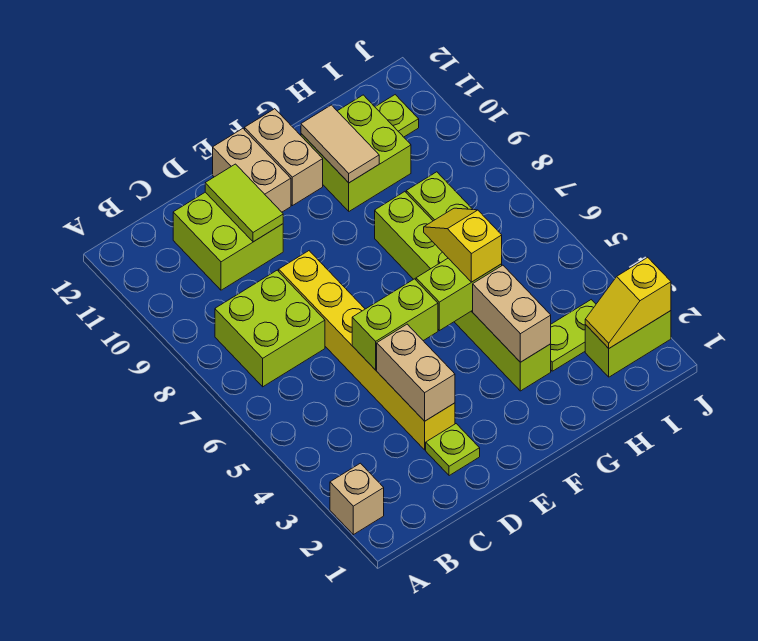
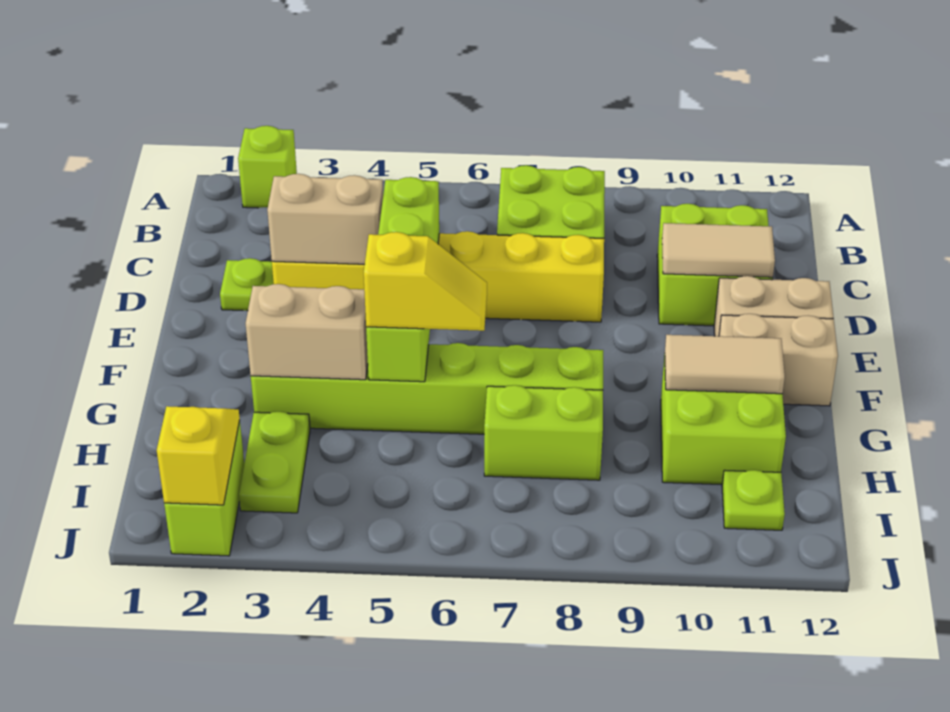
tan brick A2 level 1 -> lime brick A2 level 1
lime tile D10:D11 level 2 -> tan tile D10:D11 level 2

